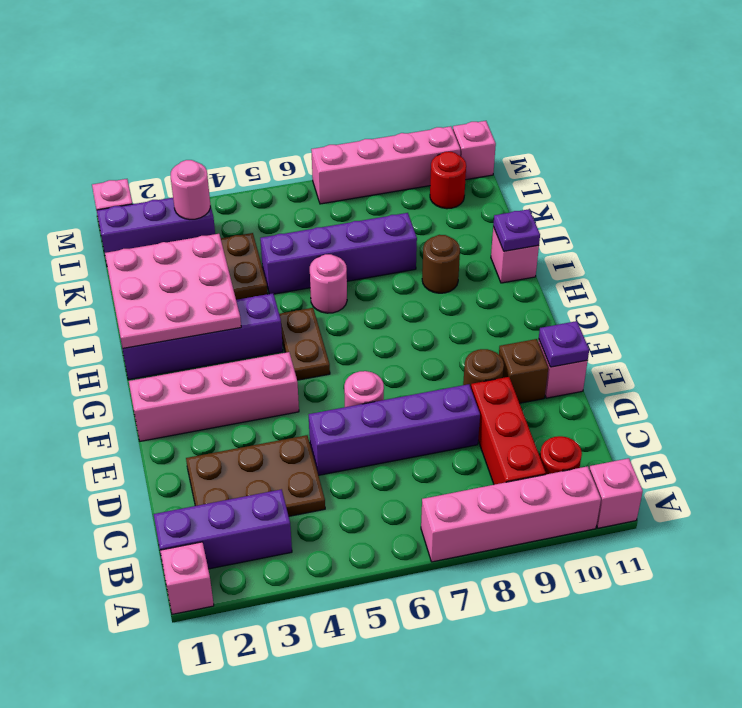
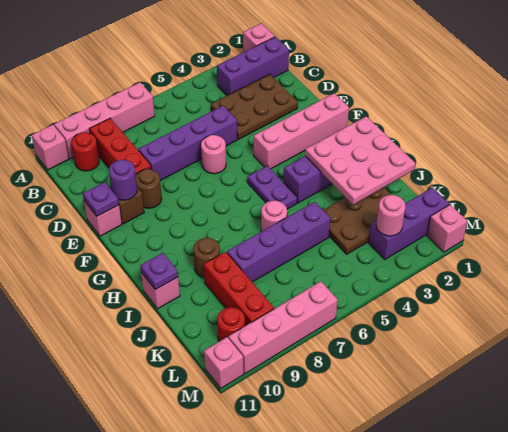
none -> purple round brick E10 level 2
brown plate G5:H5 level 1 -> purple plate G5:H5 level 1
none -> red brick J9:L9 level 1

